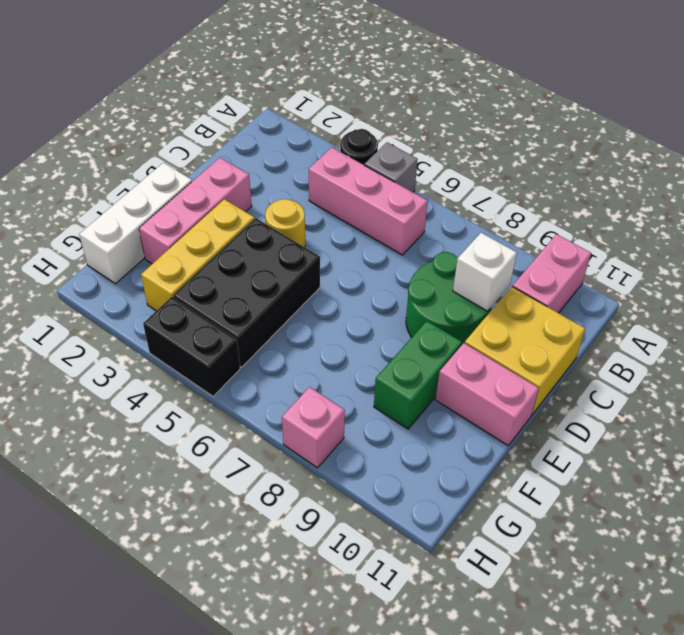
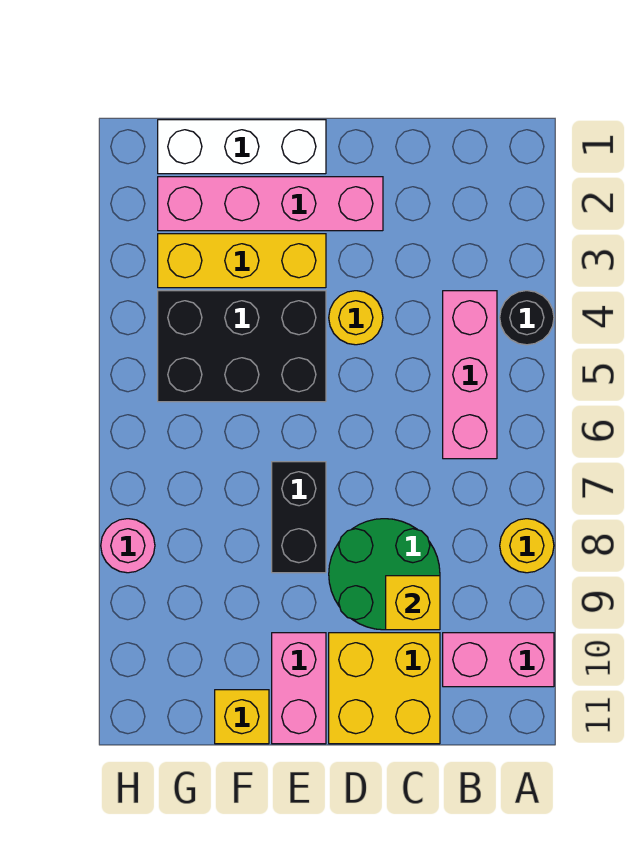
grey brick A5 level 1 -> none
none -> yellow round brick A8 level 1
white brick C9 level 2 -> yellow brick C9 level 2
pink brick D2:F2 level 1 -> pink brick D2:G2 level 1
green brick E9:F9 level 1 -> none
none -> yellow brick F11 level 1
black brick H4:H5 level 1 -> black brick E7:E8 level 1
pink brick H8 level 1 -> pink round brick H8 level 1

